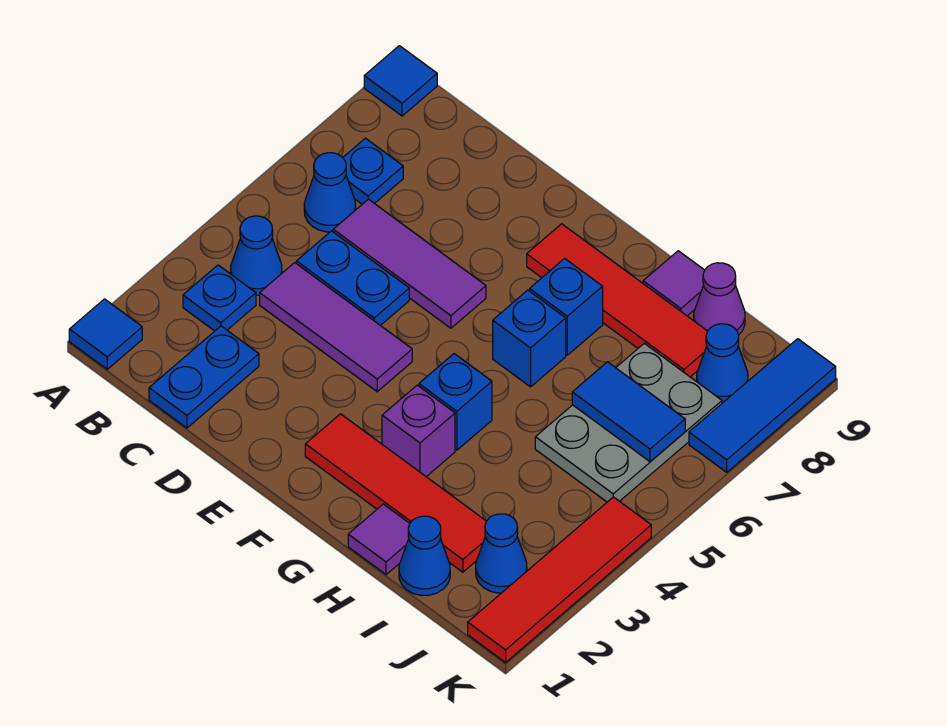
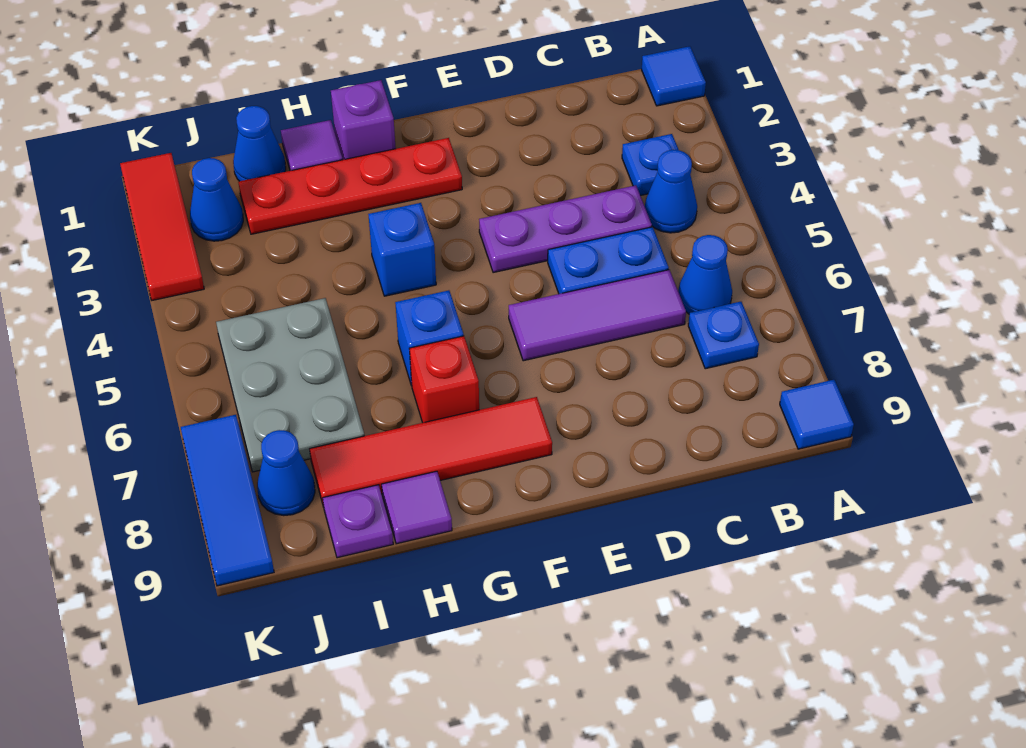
blue plate C1:C2 level 1 -> none
purple tile C4:E4 level 1 -> purple plate C4:E4 level 1
red tile F2:I2 level 1 -> red plate F2:I2 level 1
purple brick G3 level 1 -> purple brick G1 level 1
blue brick G7 level 1 -> red brick G7 level 1
blue tile I6:J6 level 2 -> none
purple cone I9 level 1 -> purple plate I9 level 1
red tile K1:K4 level 1 -> red tile K1:K3 level 1

